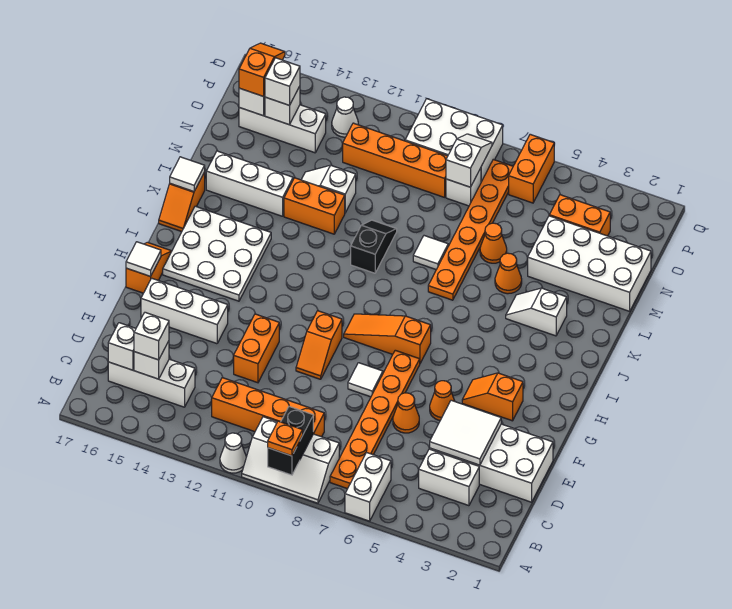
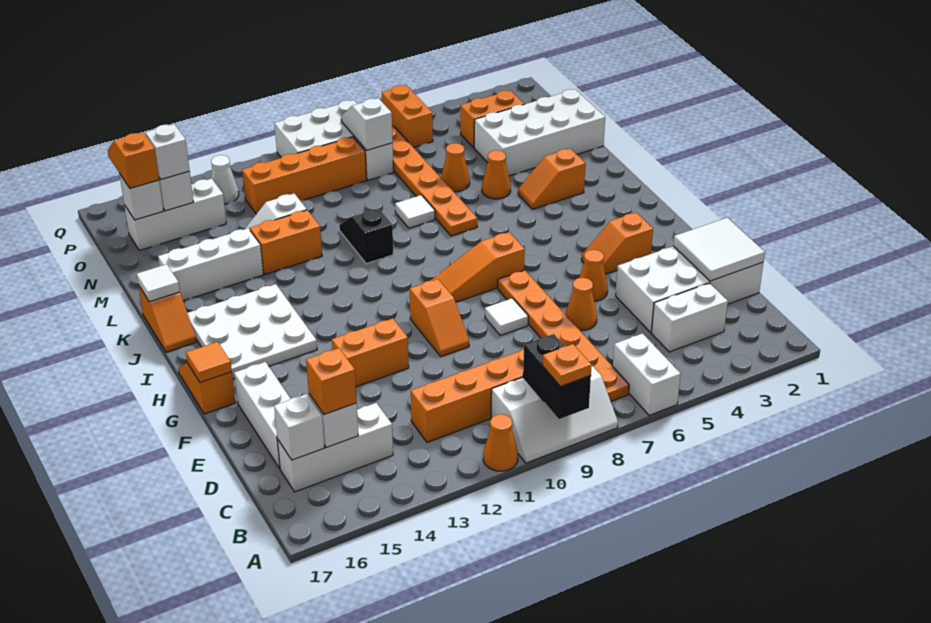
white cone A11 level 1 -> orange cone A11 level 1
white brick C15 level 3 -> orange brick C15 level 3
white tile D3:E4 level 2 -> white tile D1:E2 level 2
orange brick E12:F12 level 1 -> orange brick F12:F13 level 1
white brick F14:F16 level 1 -> white brick D16:F16 level 1
white tile G17 level 2 -> orange tile G17 level 2
white slope K3:K4 level 1 top 3 -> orange slope K3:K4 level 1 top 3

